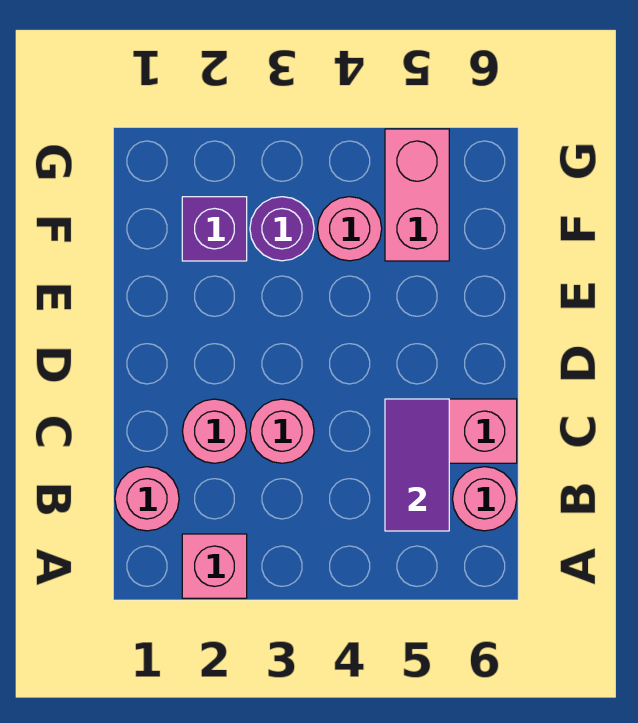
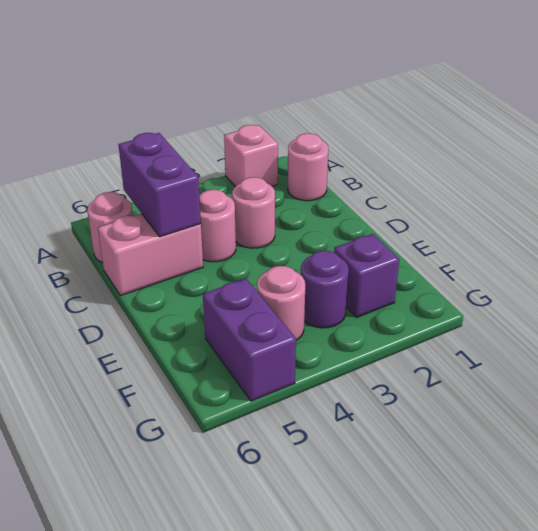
purple tile B5:C5 level 2 -> purple brick B5:C5 level 2
pink round brick C2 level 1 -> pink round brick C4 level 1
pink brick F5:G5 level 1 -> purple brick F5:G5 level 1

